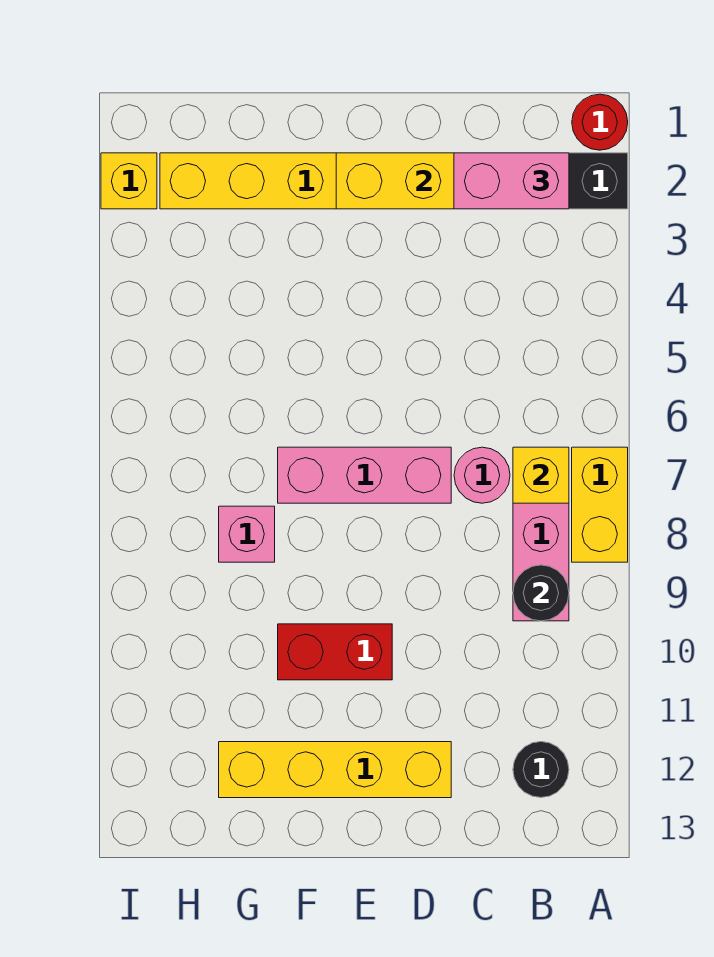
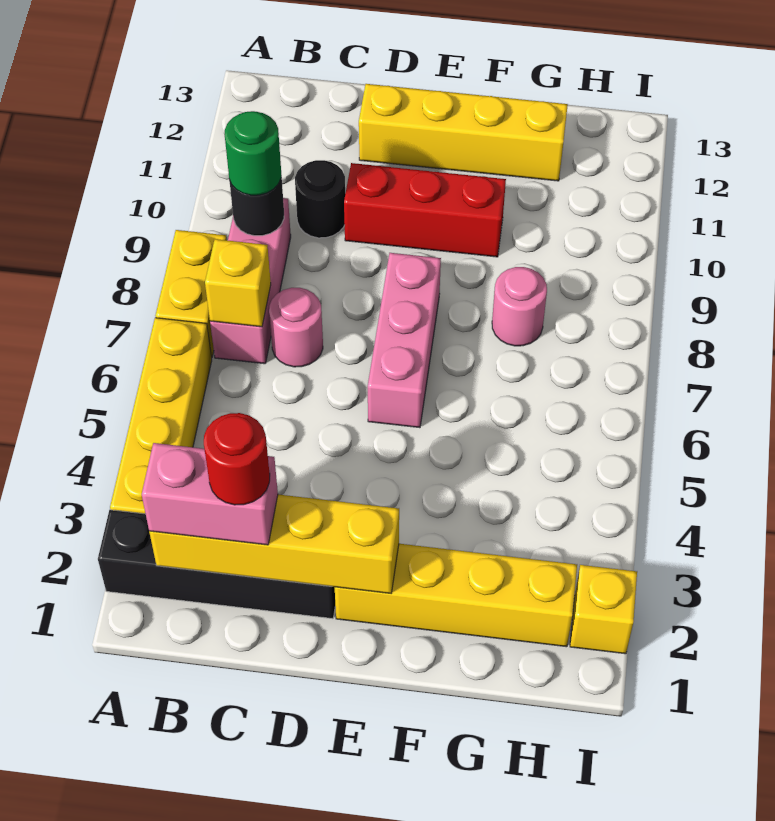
red round brick A1 level 1 -> red round brick C2 level 4
none -> yellow brick A3:A6 level 1
none -> green round brick B9 level 3
black round brick B12 level 1 -> black round brick C10 level 1
pink brick D7:F7 level 1 -> pink brick E6:E8 level 1
red brick E10:F10 level 1 -> red brick D10:F10 level 1
pink brick G8 level 1 -> pink round brick G8 level 1

